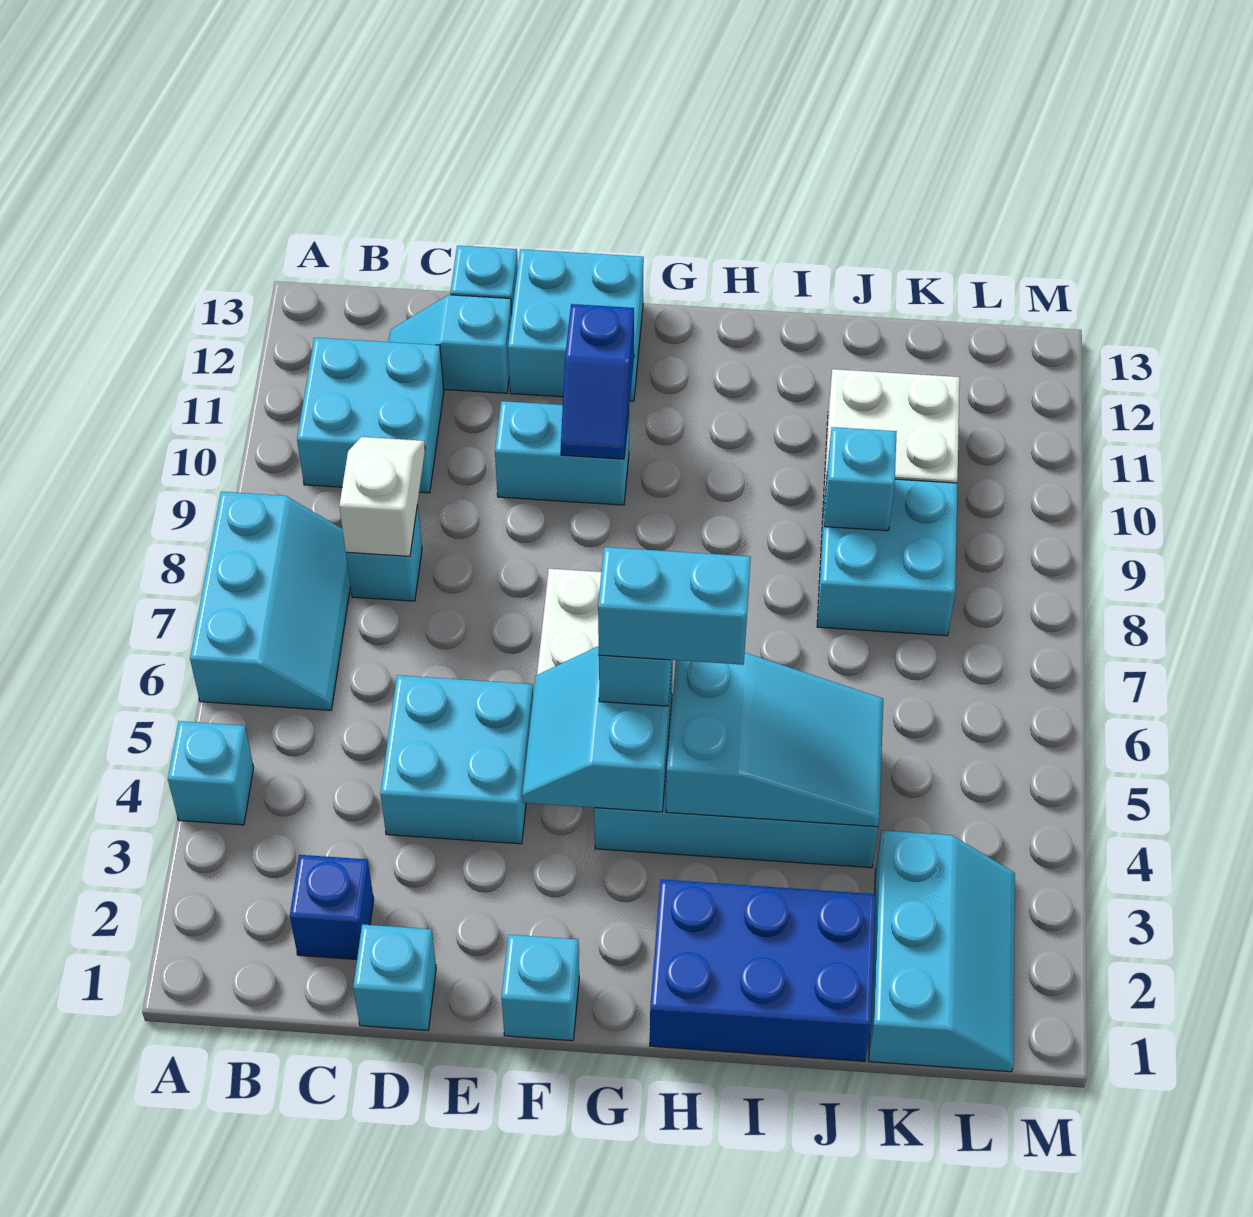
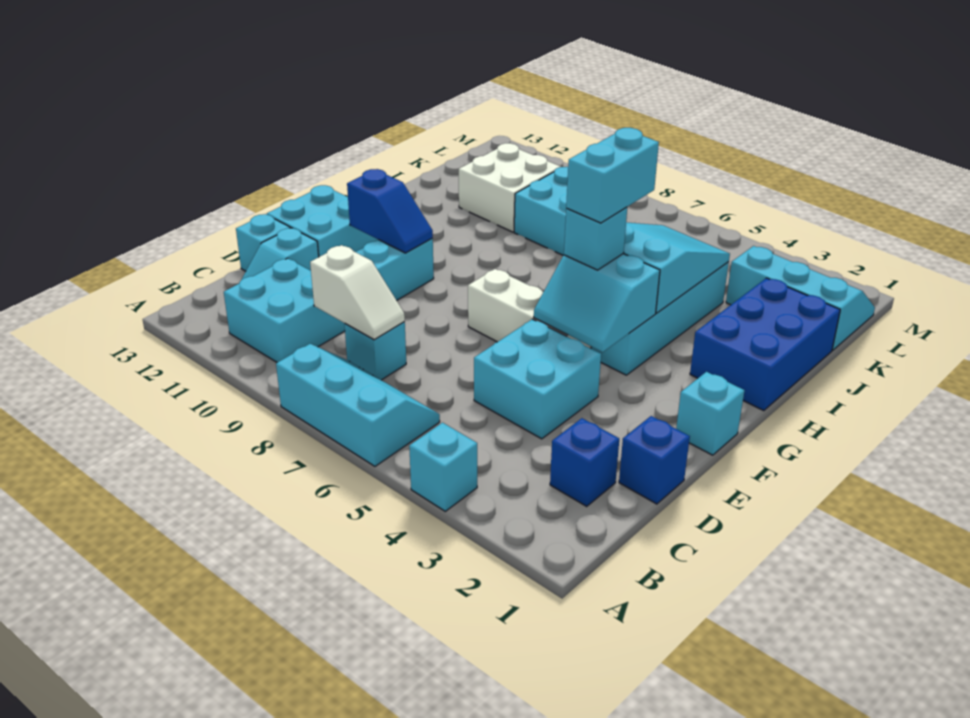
white slope C8:C9 level 2 top 8 -> white slope C8:C9 level 2 top 9
cyan brick D1 level 1 -> blue brick D1 level 1
cyan brick J9 level 2 -> none

